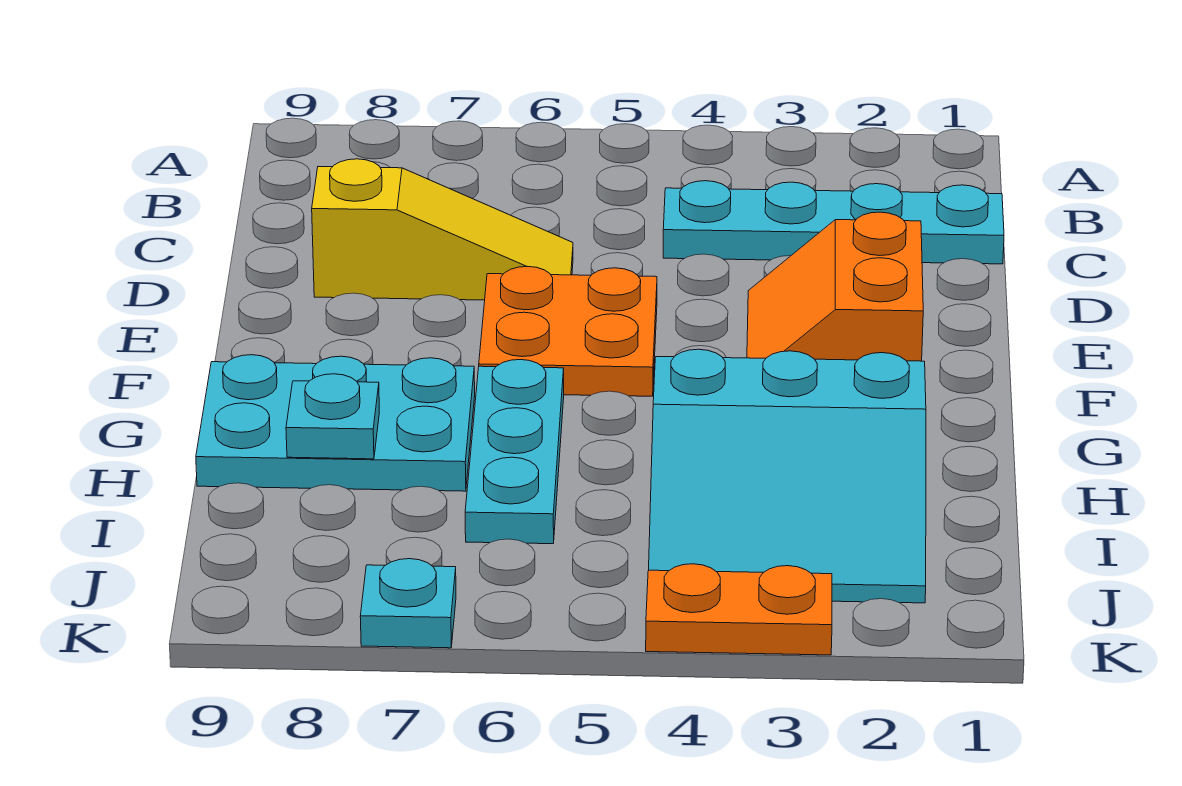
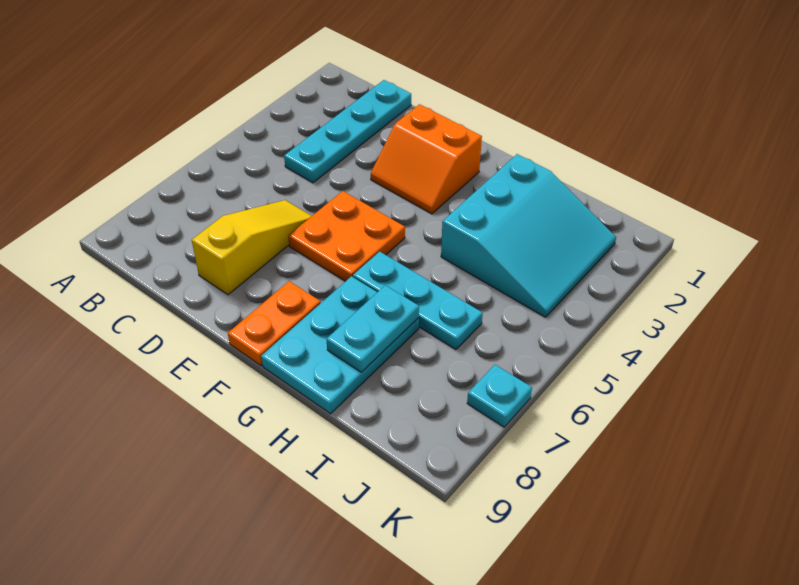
cyan plate H8 level 2 -> cyan plate H7:H8 level 2
orange plate K3:K4 level 1 -> orange plate F8:F9 level 1

